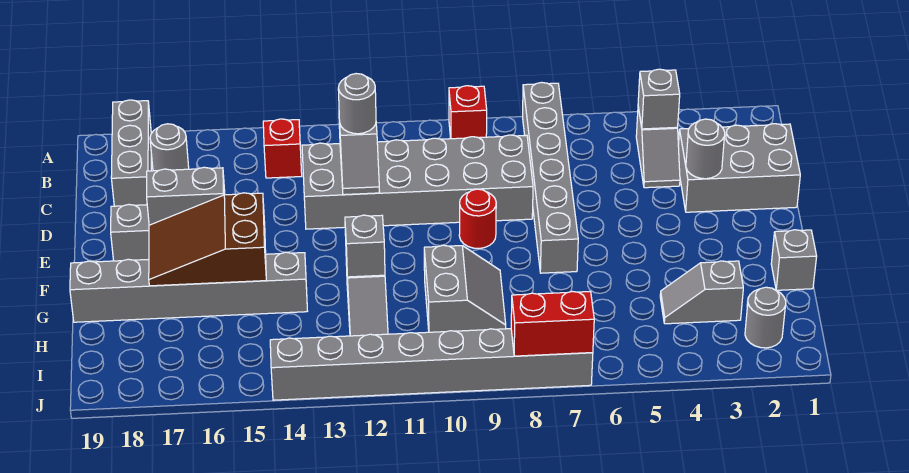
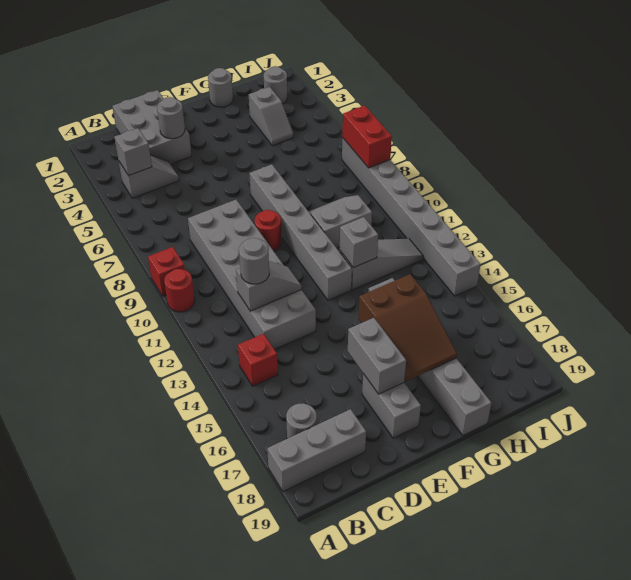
grey brick A7:F7 level 1 -> grey brick F7:F12 level 1
none -> red round brick A10 level 1
grey brick G1 level 1 -> grey round brick G1 level 1

